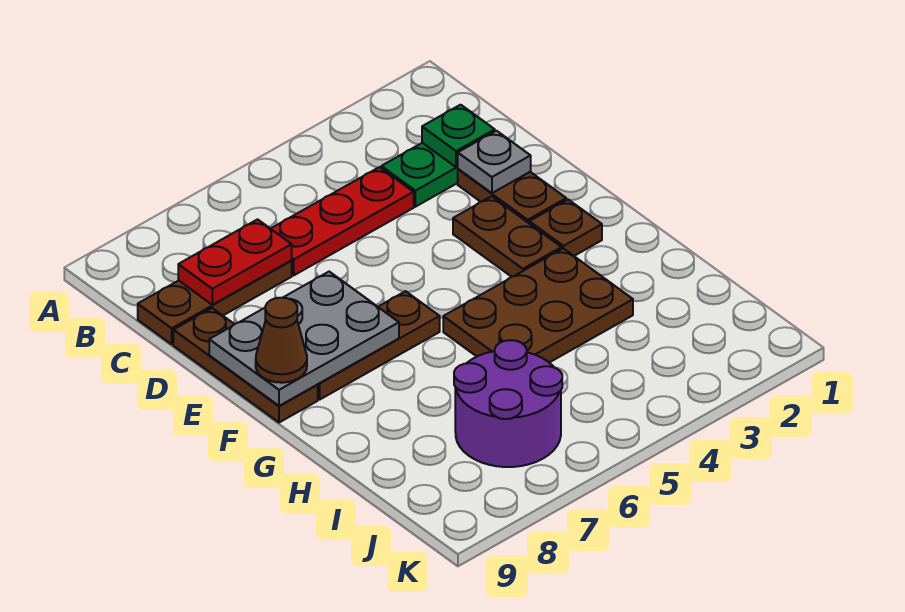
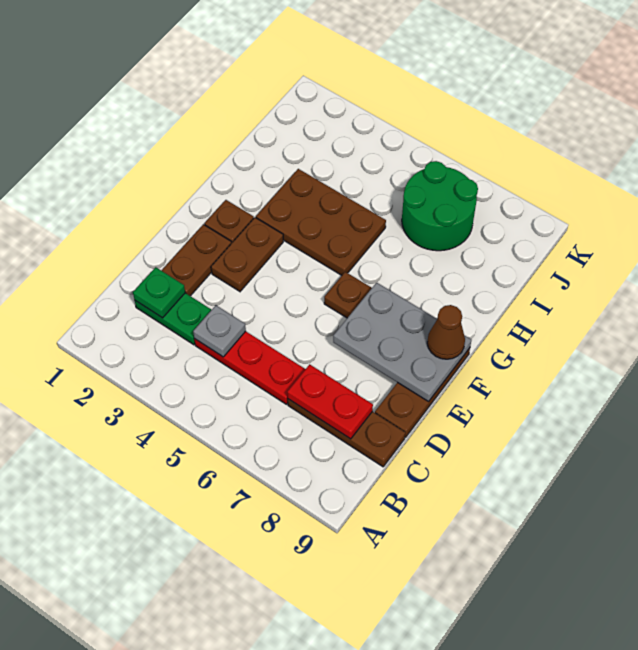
grey plate D2 level 2 -> grey plate C4 level 2
purple round brick I6:J7 level 1 -> green round brick I6:J7 level 1

